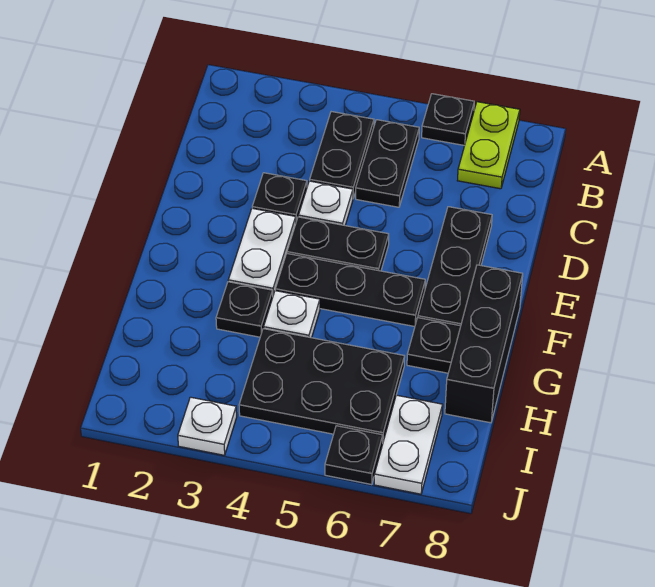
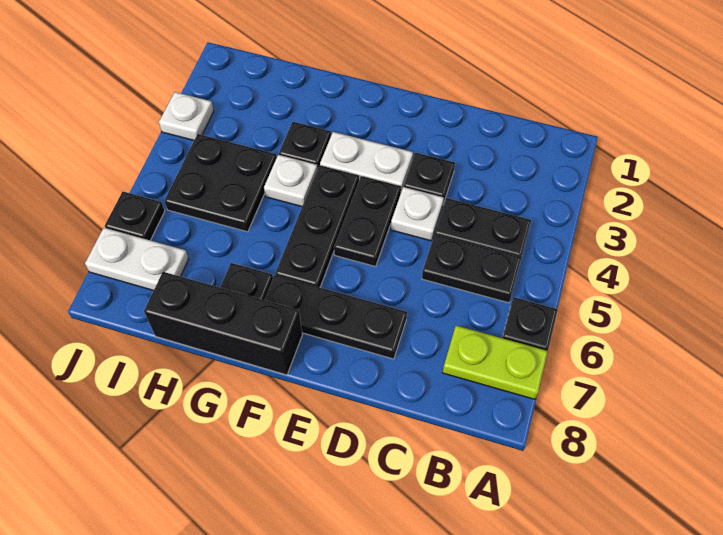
black plate H4:I6 level 1 -> black plate H4:I5 level 1

